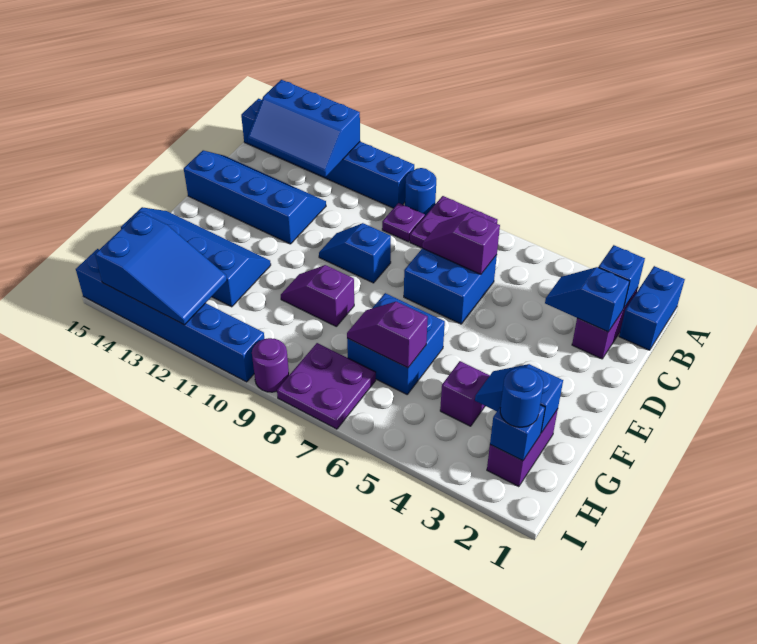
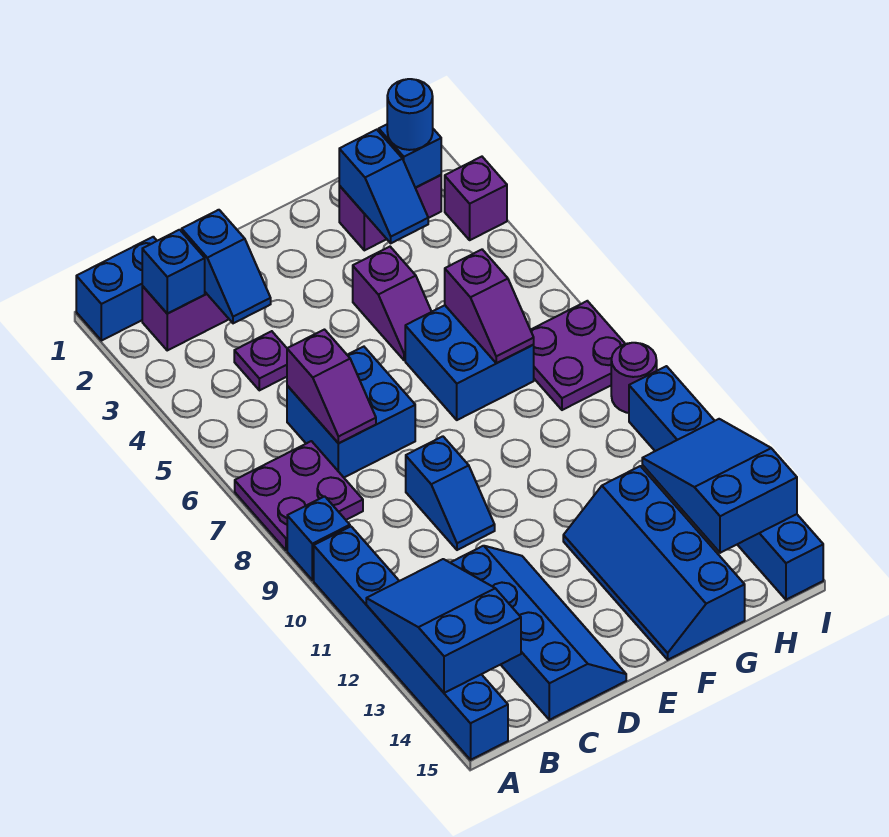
blue round brick A9 level 1 -> blue brick A9 level 1
blue slope A12:B14 level 2 top A -> blue slope A12:B14 level 2 top 14
purple plate B9 level 1 -> purple plate C4 level 1
blue slope C12:D15 level 1 top D -> blue slope C12:D15 level 1 top C
purple slope F9:F10 level 1 top 9 -> purple slope F4:F5 level 1 top 4
purple brick G4 level 1 -> purple brick I3 level 1

